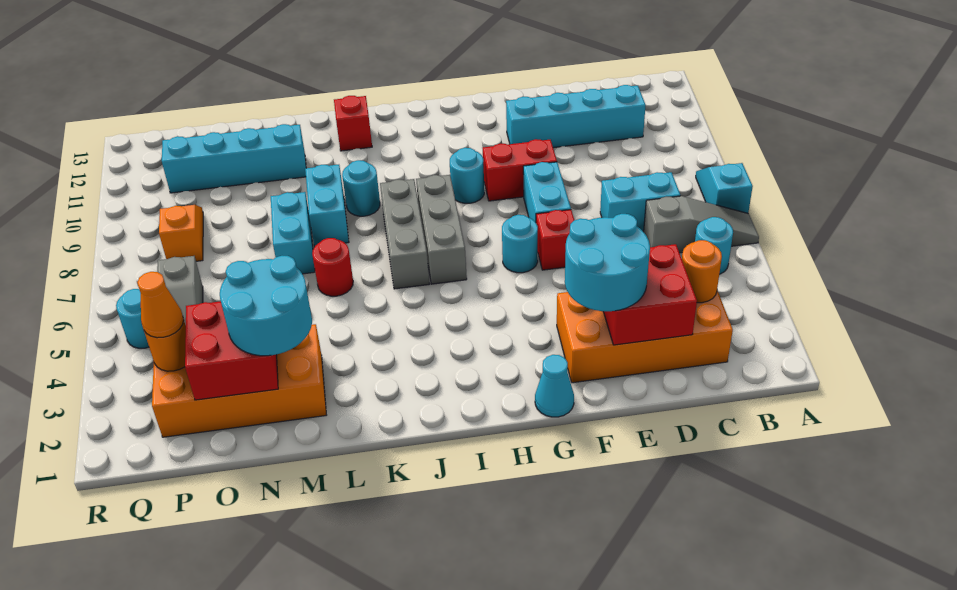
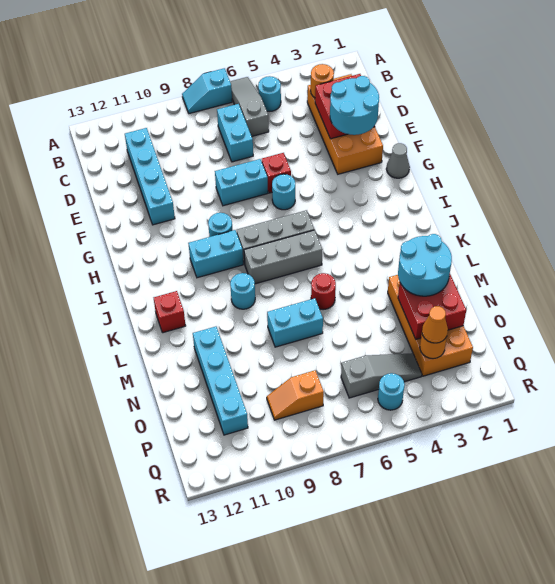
red brick F9:G9 level 1 -> none
cyan cone G1 level 1 -> grey cone G1 level 1
cyan brick L8:L9 level 1 -> cyan brick I9:I10 level 1

